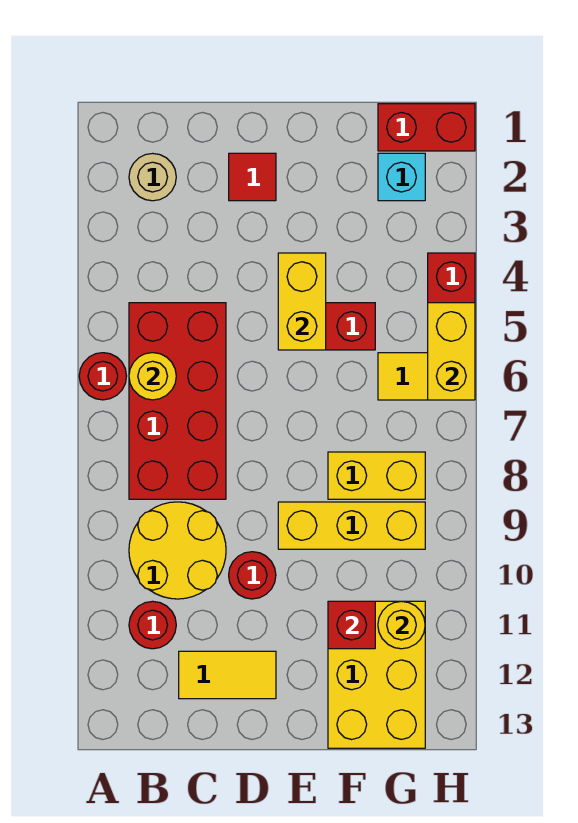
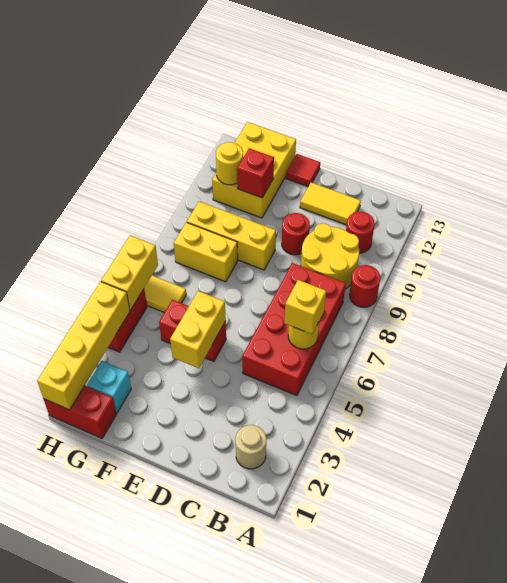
red round brick A6 level 1 -> red round brick A9 level 1
none -> yellow brick B6 level 3
red tile D2 level 1 -> red tile E13 level 1
none -> yellow brick H1:H4 level 2

